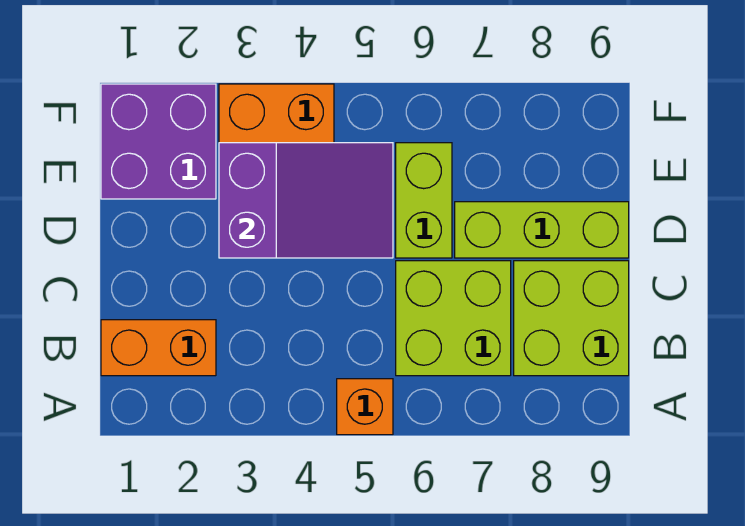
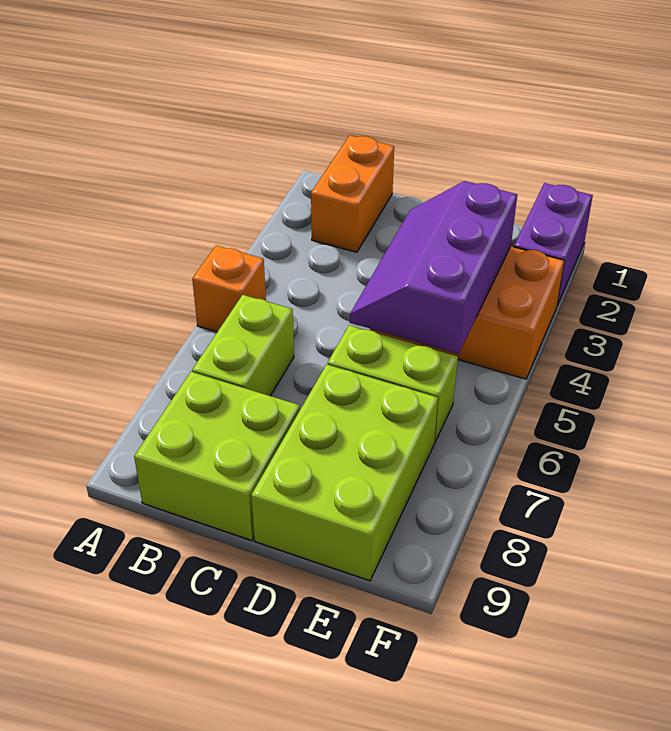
lime brick B6:C7 level 1 -> lime brick B6:B7 level 1
purple slope D3:E5 level 2 top 3 -> purple slope D3:E5 level 2 top E
lime brick D7:D9 level 1 -> lime brick D7:E9 level 1
purple brick E1:F2 level 1 -> purple brick F1:F2 level 1

